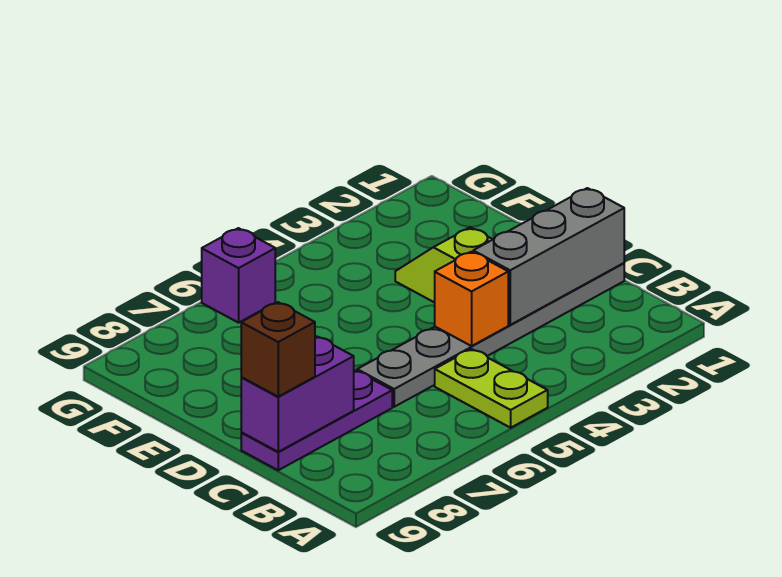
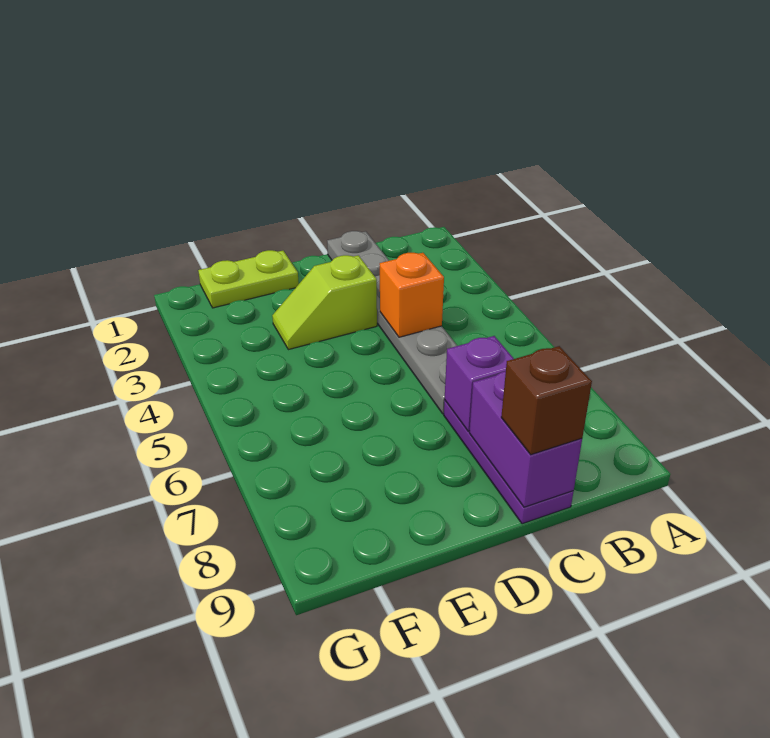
lime plate A5:B5 level 1 -> lime plate E1:F1 level 1
grey brick C1:C3 level 2 -> none
purple brick G6 level 1 -> purple brick C7 level 2

